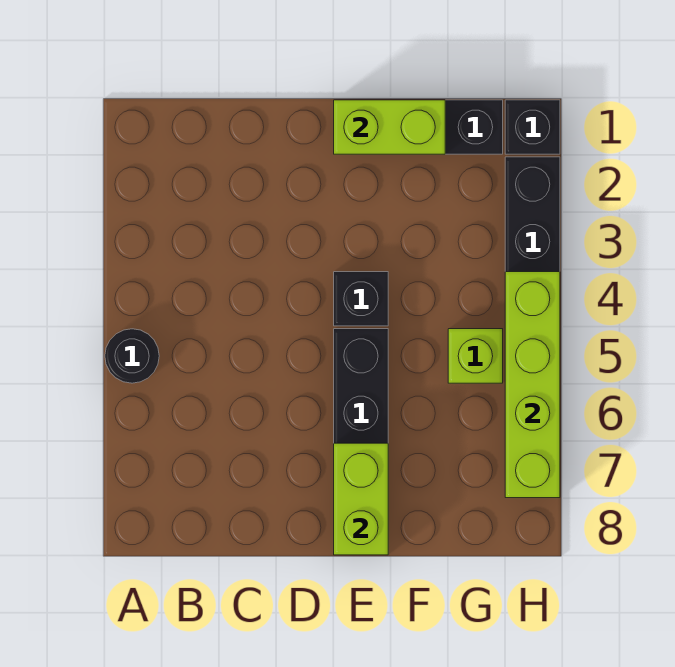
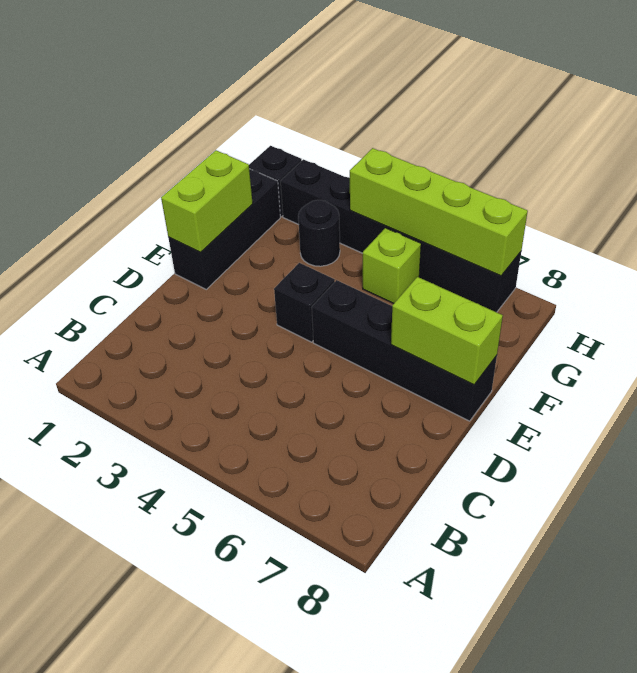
black round brick A5 level 1 -> black round brick G3 level 1

